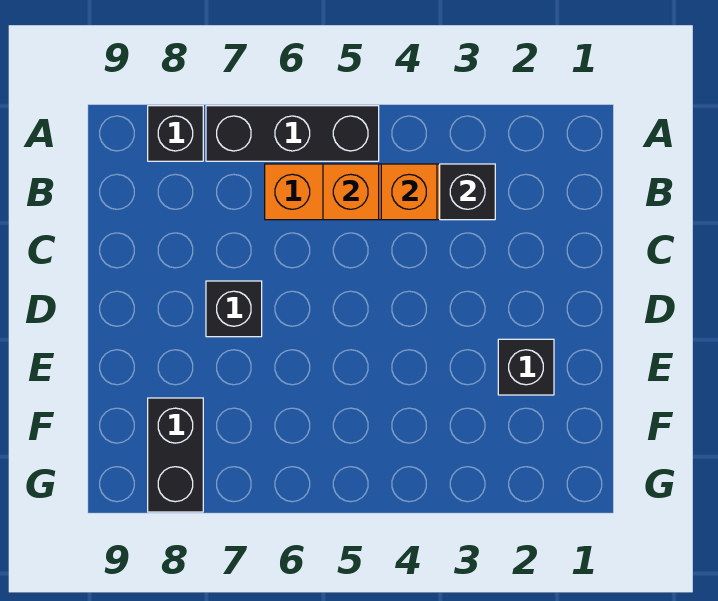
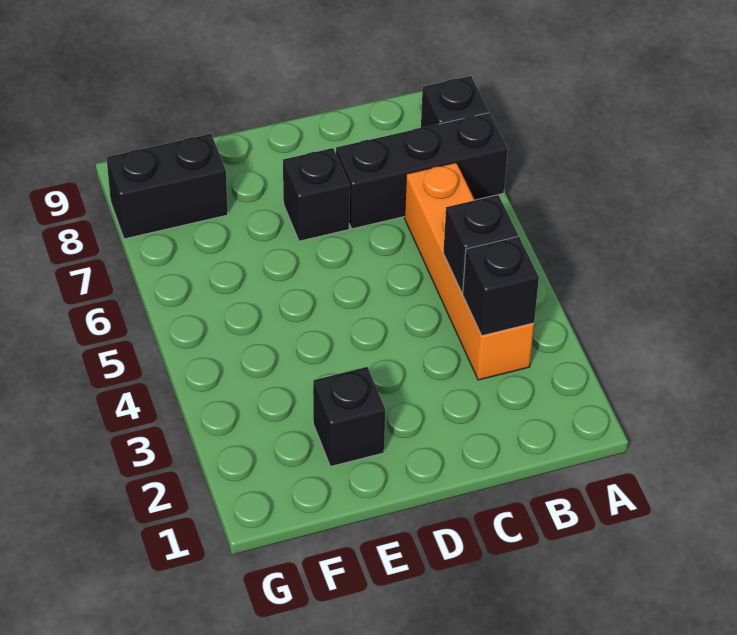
black brick A5:A7 level 1 -> black brick A7:C7 level 1
orange brick B4 level 2 -> black brick B4 level 2
orange brick B5 level 2 -> none

